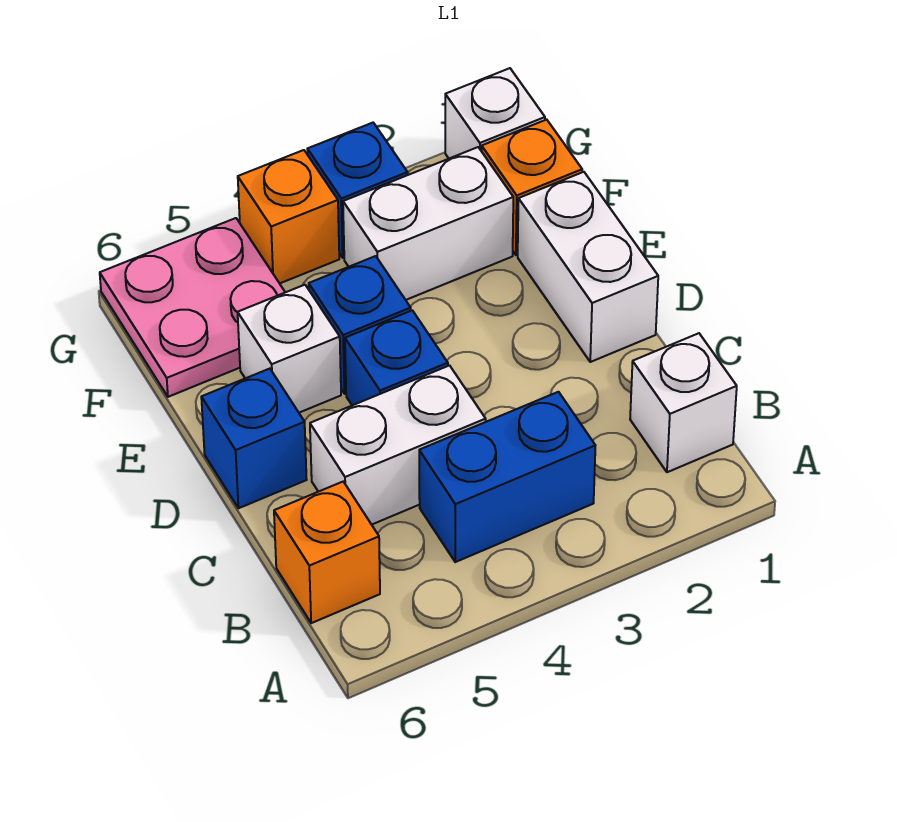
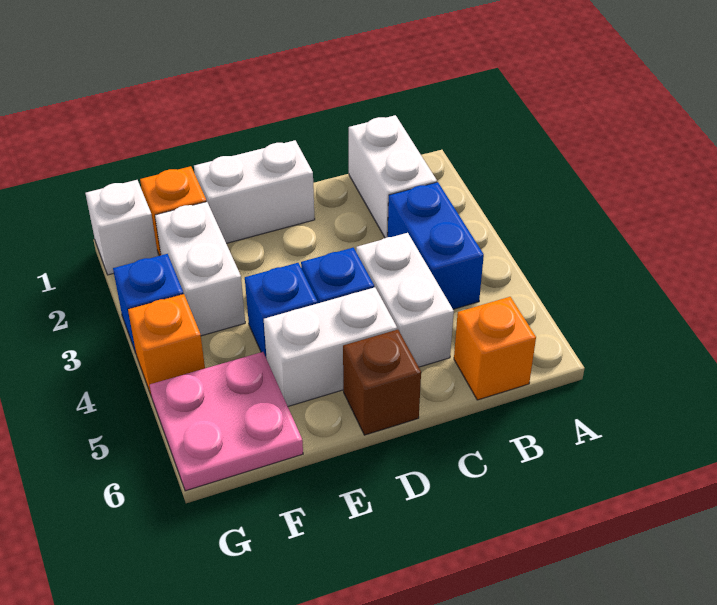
white brick B1 level 1 -> white brick B1:B2 level 1
blue brick D6 level 1 -> brown brick D6 level 1
white brick E5 level 1 -> white brick D5:E5 level 1

